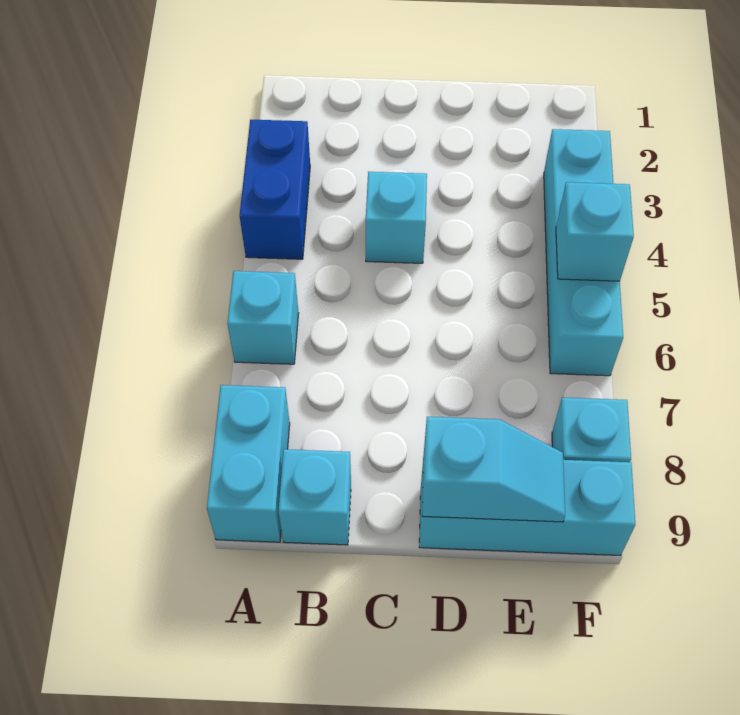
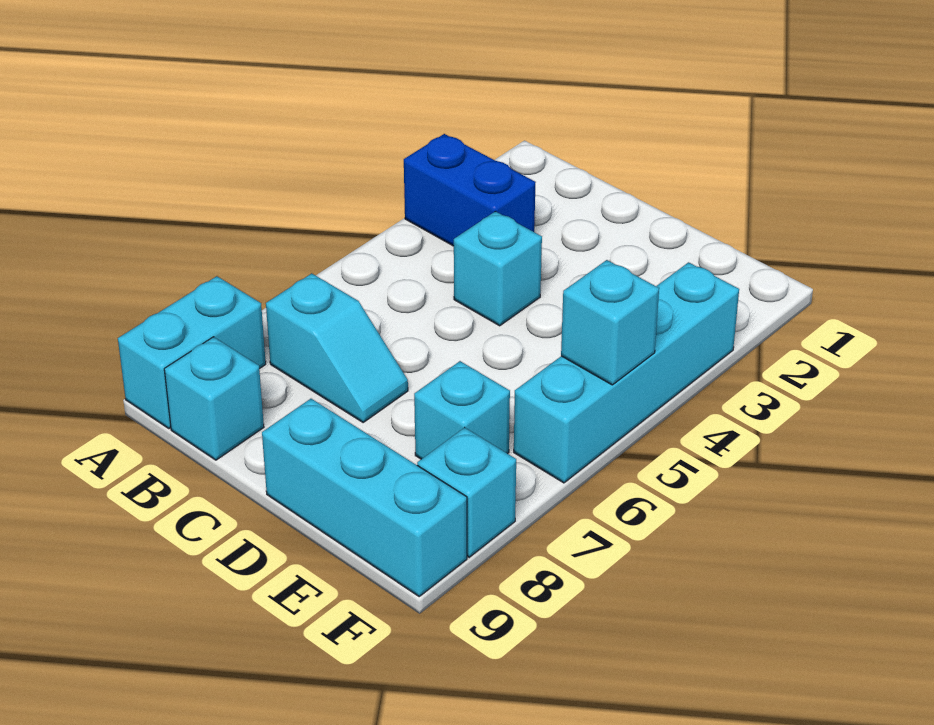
blue brick A3:A4 level 1 -> blue brick A3:B3 level 1
cyan brick A6 level 1 -> cyan brick E7 level 1
cyan slope D9:E9 level 2 top D -> cyan slope B7:C7 level 1 top B

